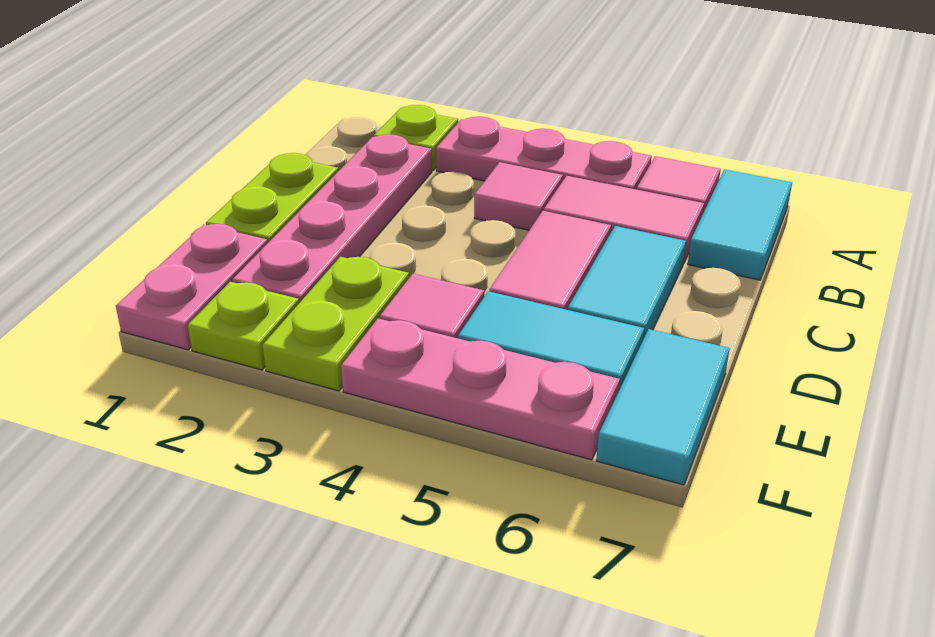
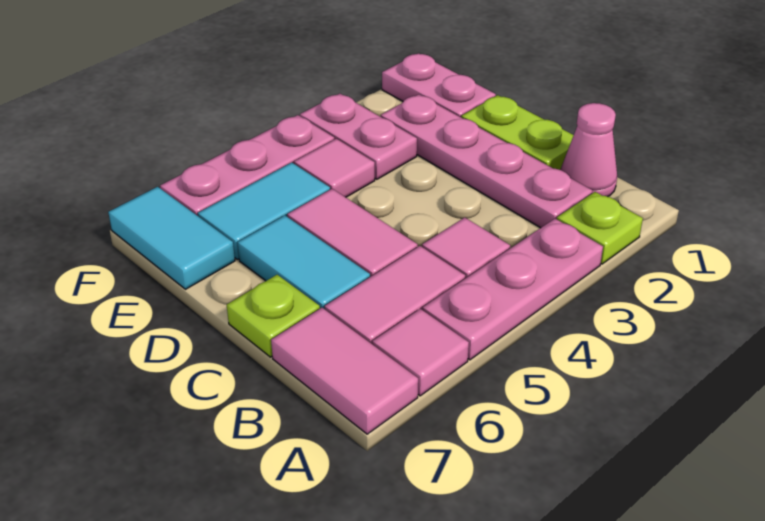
cyan tile A7:B7 level 1 -> pink tile A7:B7 level 1
none -> pink cone B1 level 1
lime plate E3:F3 level 1 -> pink plate E3:F3 level 1
lime plate F2 level 1 -> lime plate C7 level 1

